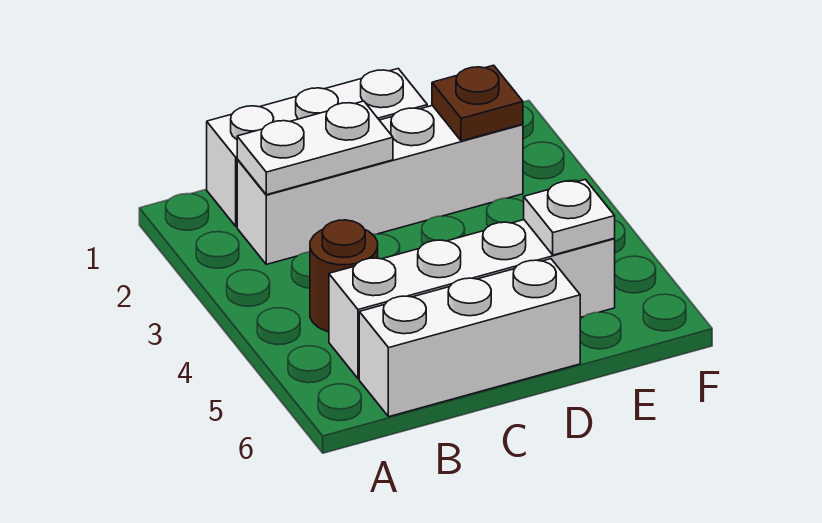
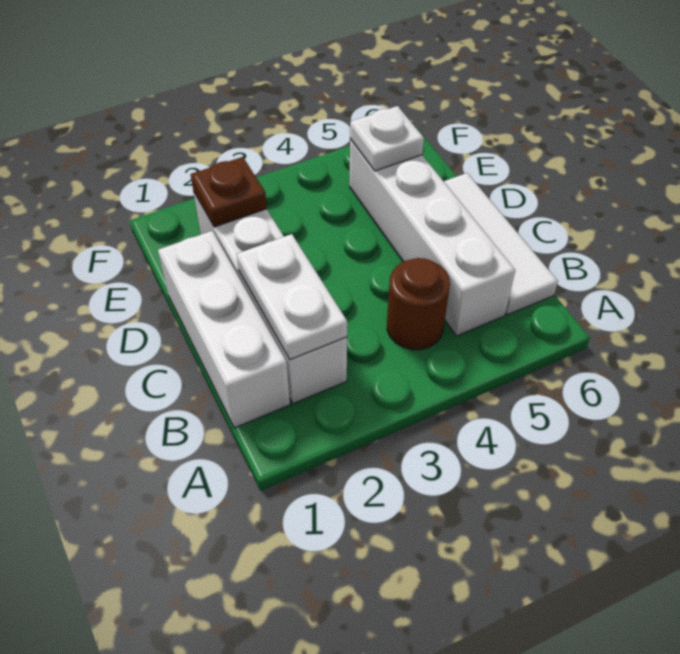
white brick B6:D6 level 1 -> white tile B6:D6 level 1

